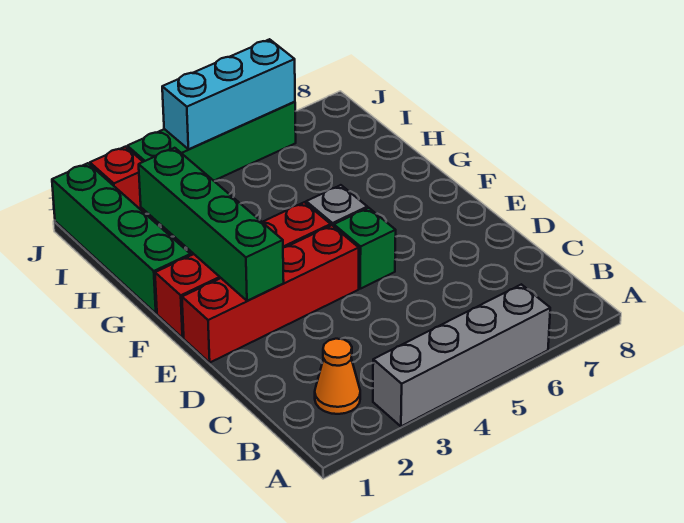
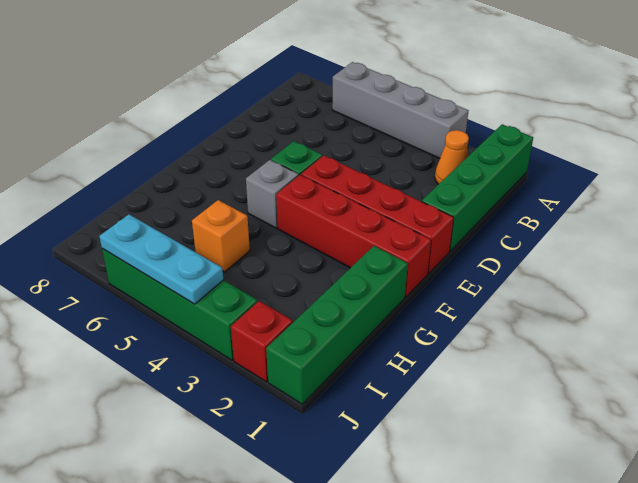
green brick E2:H2 level 2 -> green brick A1:D1 level 1
none -> orange brick H5 level 1
cyan brick J4:J6 level 2 -> cyan plate J4:J6 level 2

